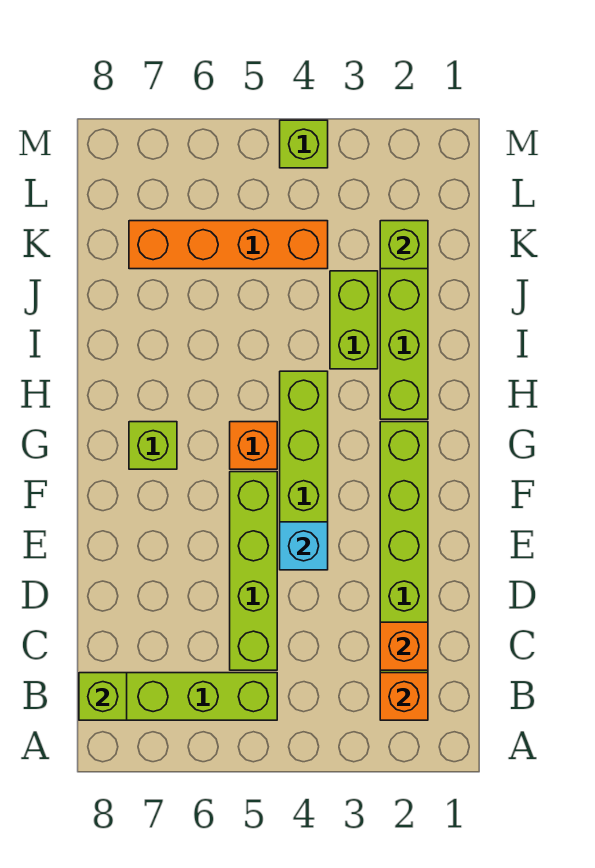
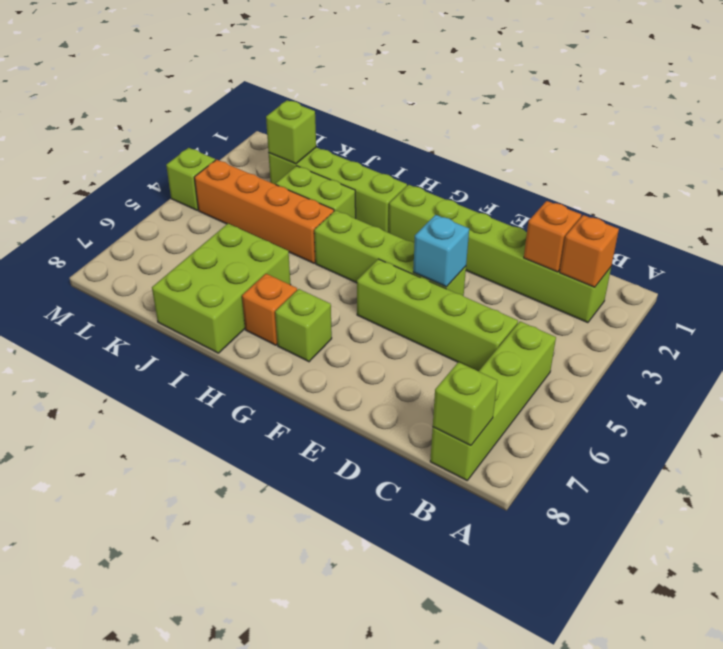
orange brick G5 level 1 -> orange brick H7 level 1
none -> lime brick I6:J8 level 1
orange brick K4:K7 level 1 -> orange brick I4:L4 level 1

